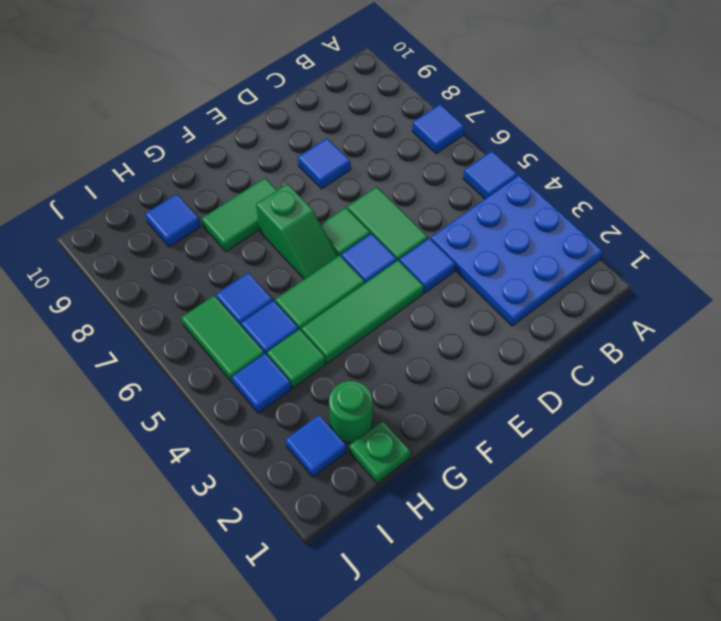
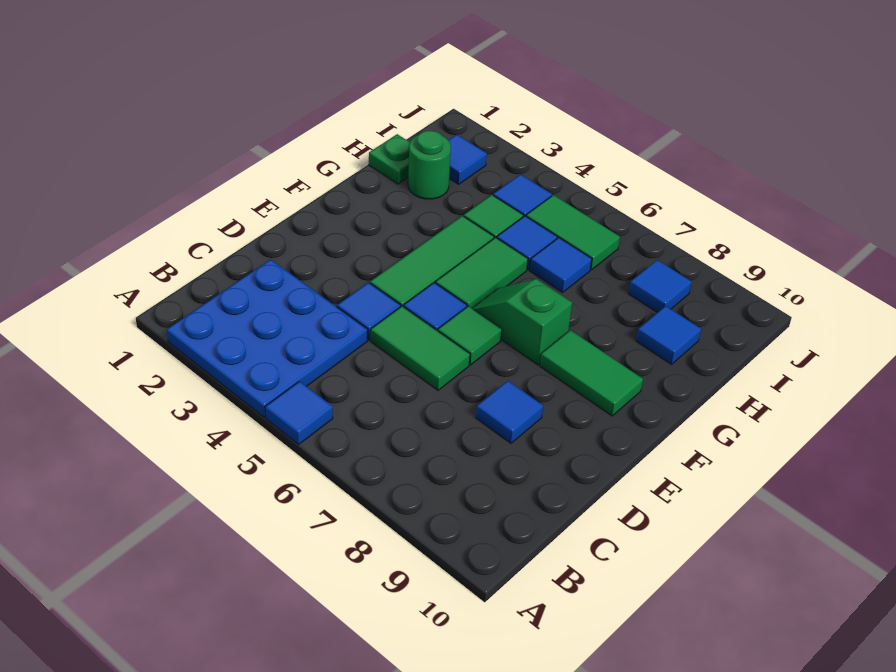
blue tile A7 level 1 -> blue tile I8 level 1
green tile F8:G8 level 1 -> green tile F8:F9 level 1

